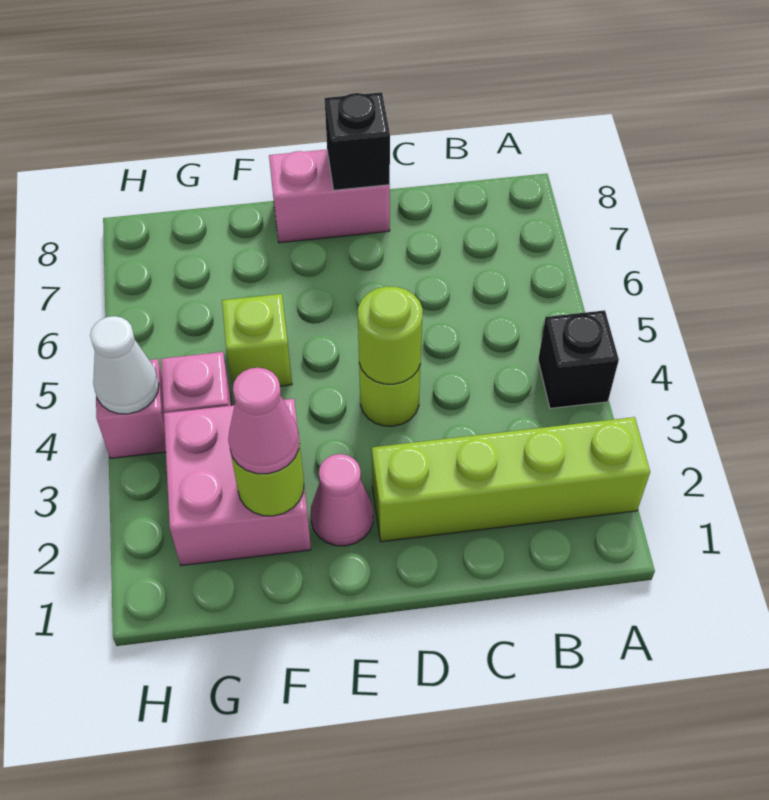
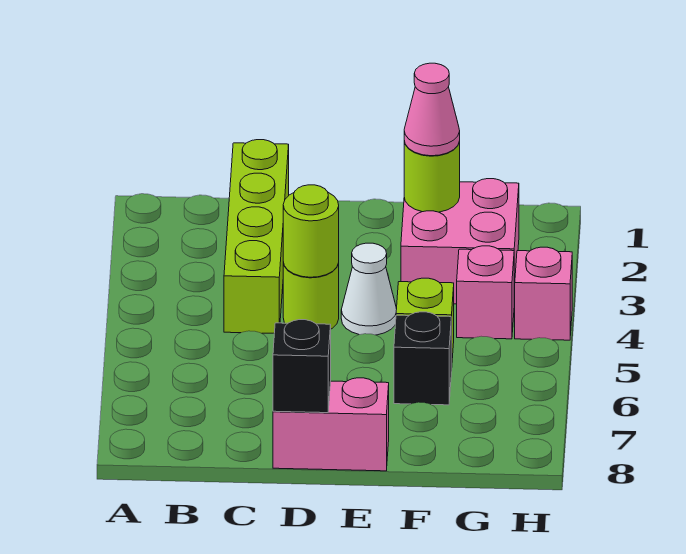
lime brick A2:D2 level 1 -> lime brick C1:C4 level 1
black brick A4 level 1 -> black brick F6 level 1
pink cone E2 level 1 -> none
white cone H4 level 2 -> white cone E4 level 1

